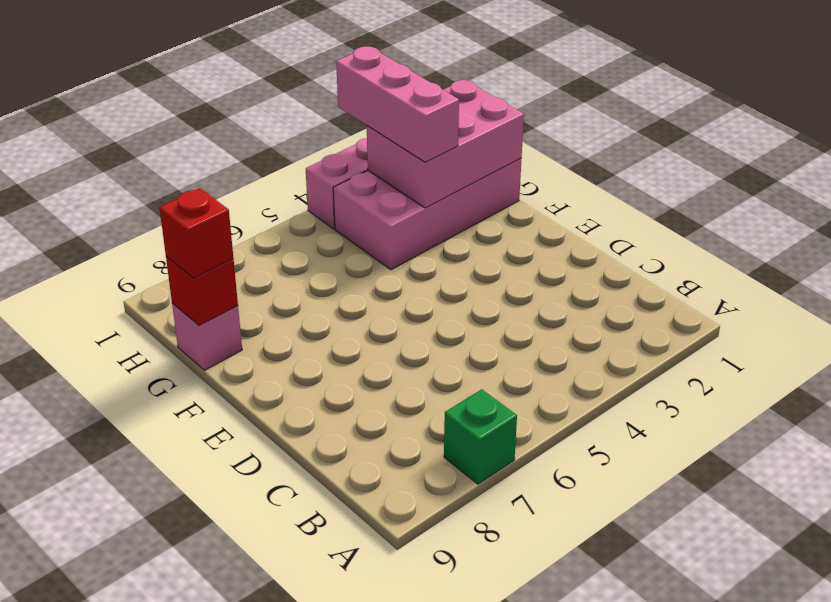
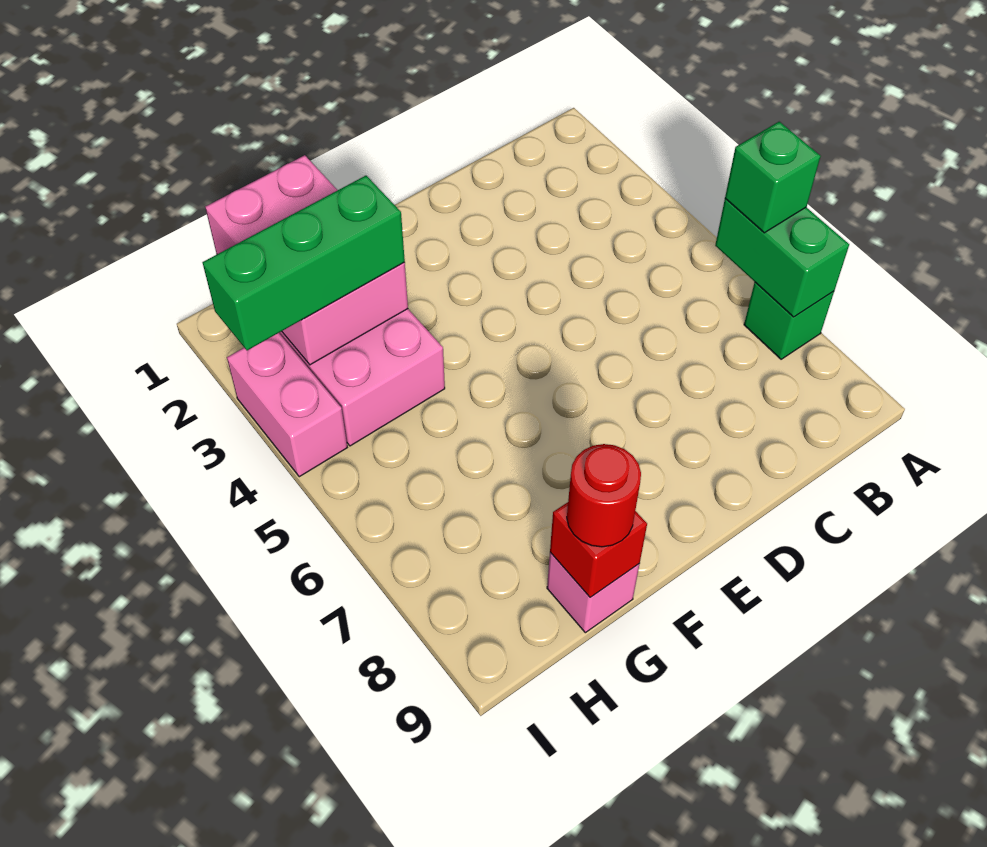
none -> green brick A6:A7 level 2
none -> green brick A6 level 3
pink brick G3:I3 level 3 -> green brick G3:I3 level 3
red brick G9 level 3 -> red round brick G9 level 3

